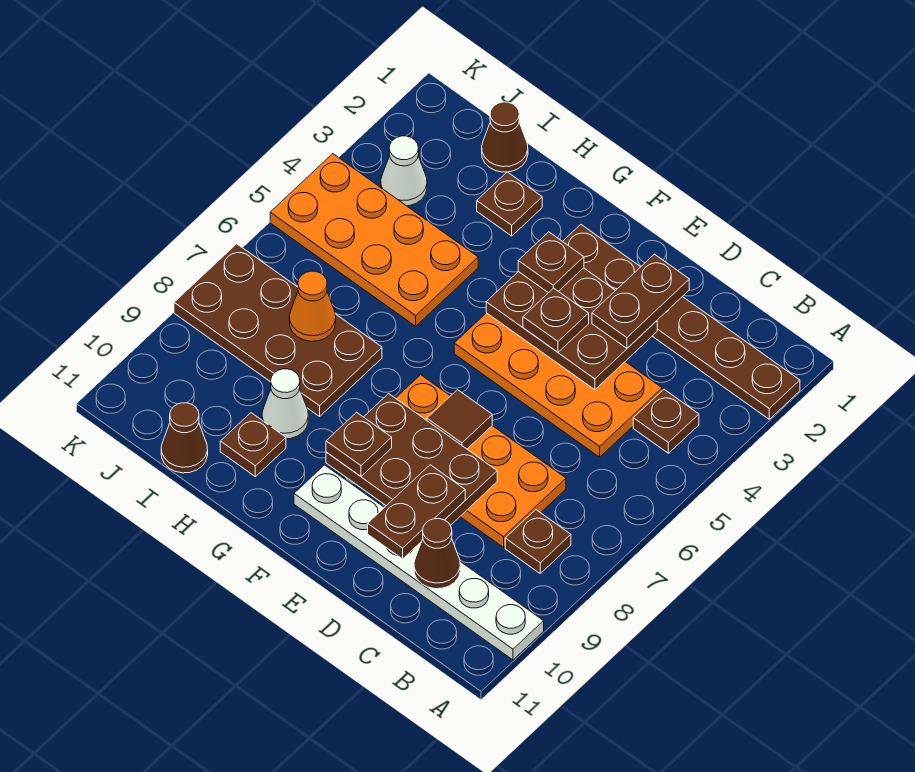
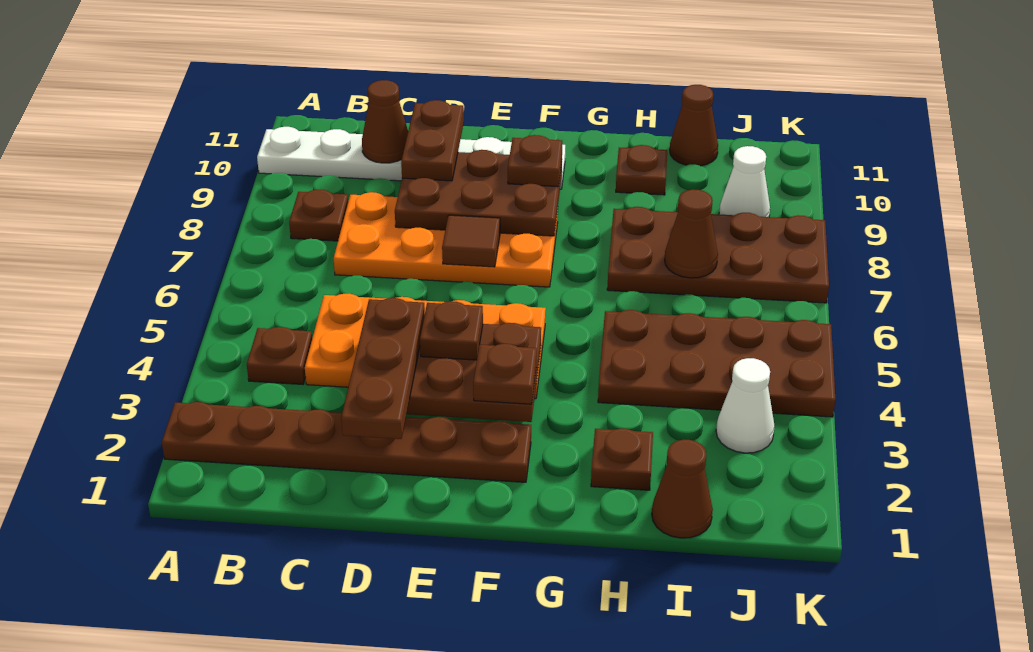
brown plate D2:D3 level 3 -> brown plate D2:D4 level 3
orange plate H4:K5 level 1 -> brown plate H4:K5 level 1
white cone H9 level 1 -> white cone J9 level 1
orange cone I7 level 2 -> brown cone I7 level 2

